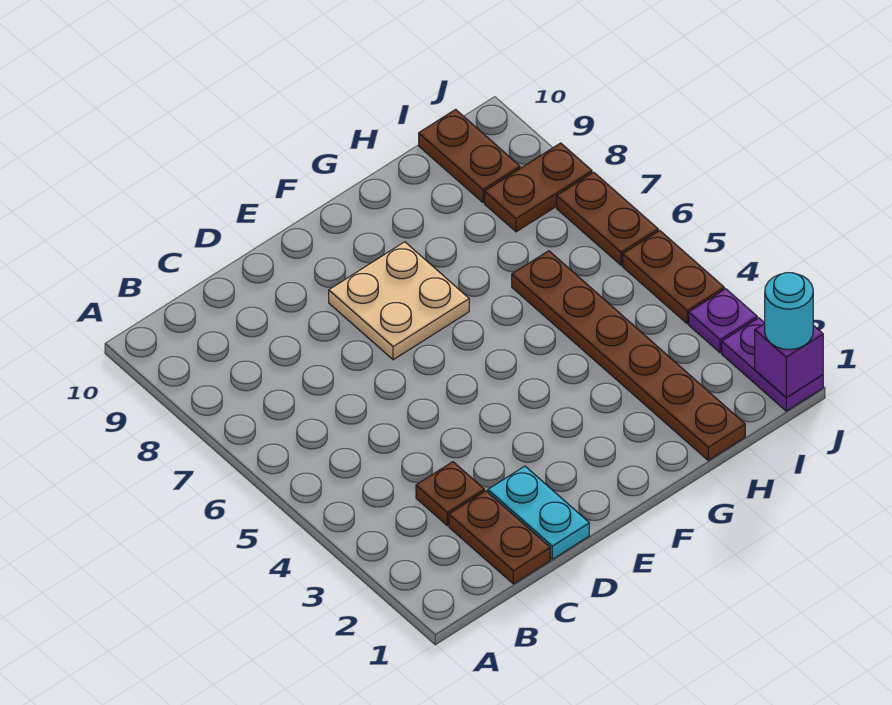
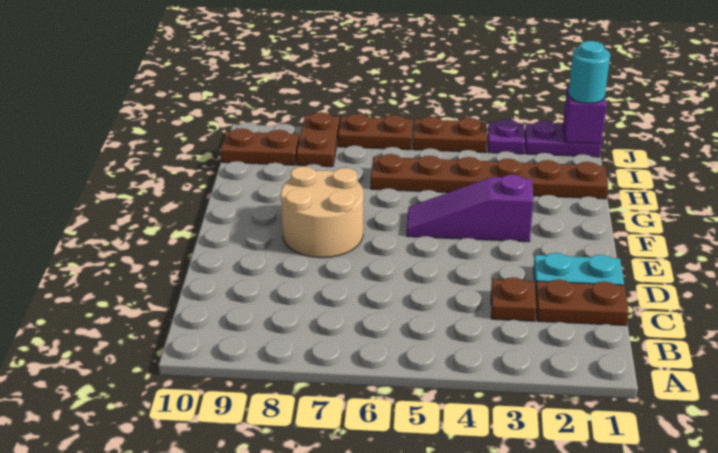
tan plate E7:F8 level 1 -> tan round brick E7:F8 level 1
none -> purple slope F3:F5 level 1 top 3

